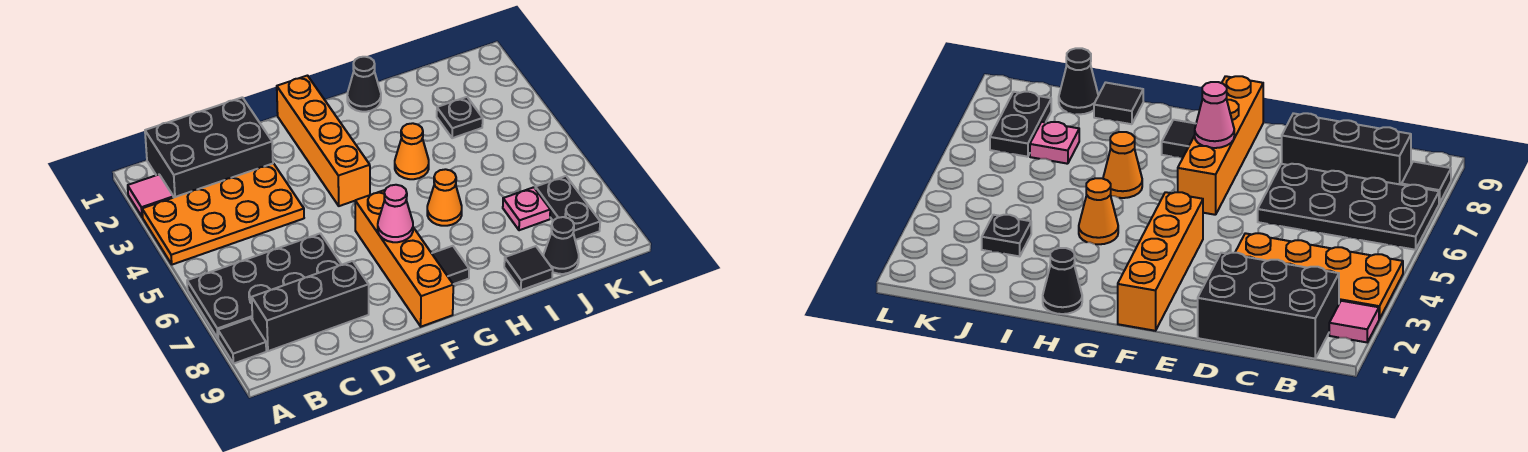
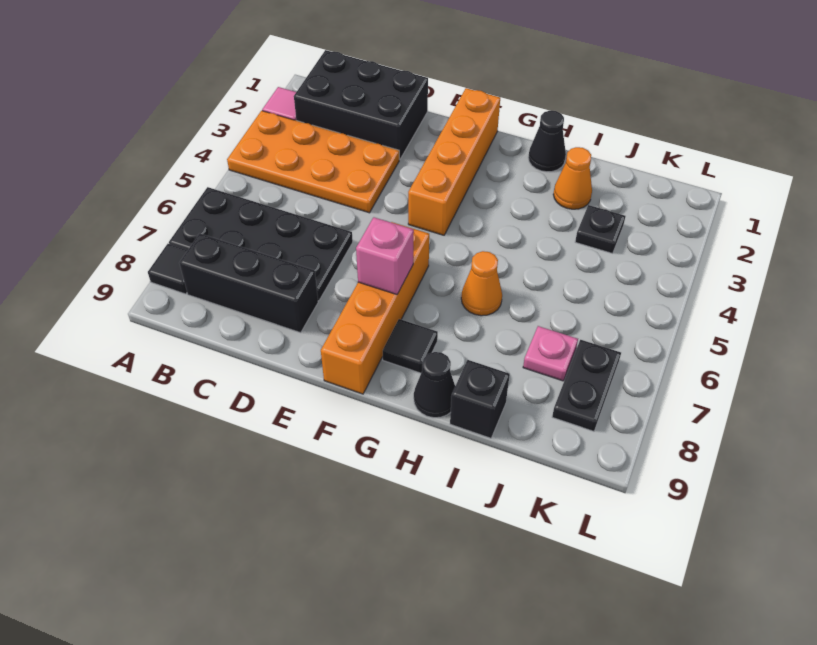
pink cone F7 level 2 -> pink brick F7 level 2
orange cone H4 level 1 -> orange cone I2 level 1
black tile I9 level 1 -> black brick I9 level 1
black cone J9 level 1 -> black cone H9 level 1

